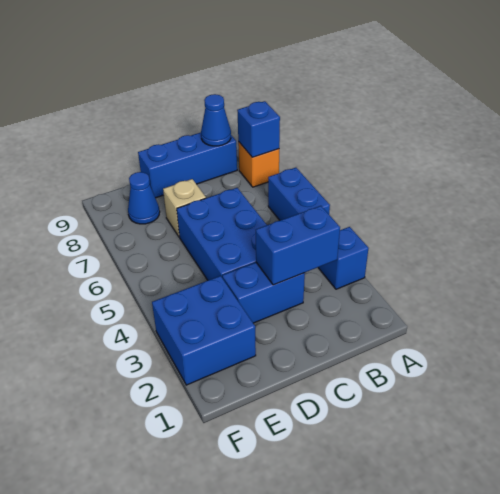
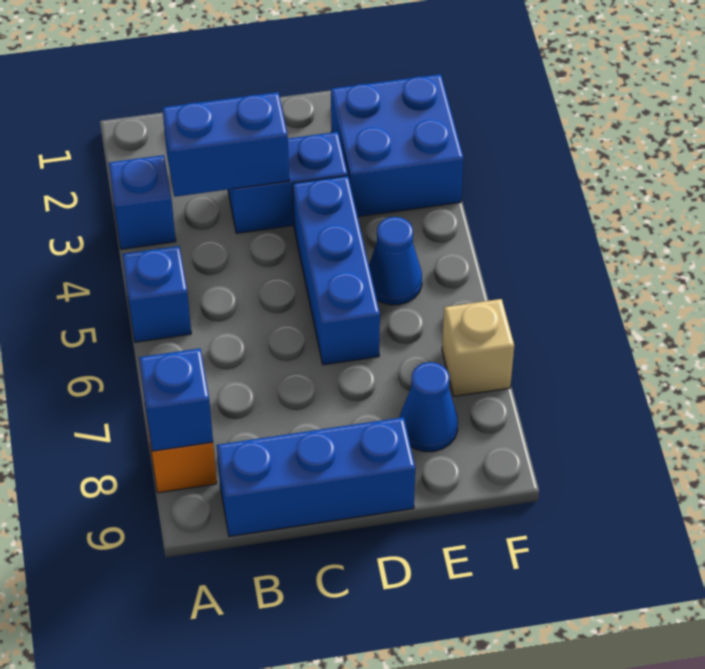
blue brick A5:A6 level 1 -> blue brick A5 level 1
blue cone B9 level 2 -> blue cone E5 level 1
blue brick C4:D6 level 1 -> blue brick D4:D6 level 1
tan brick D7 level 1 -> tan brick F7 level 1

